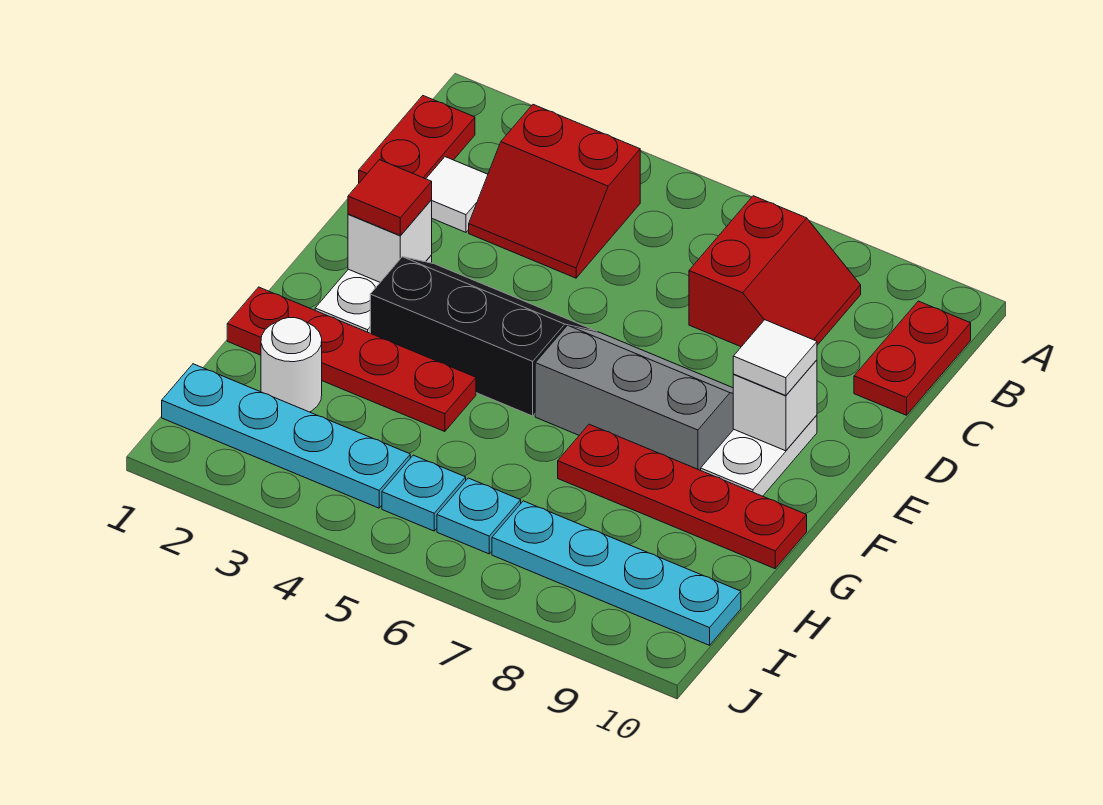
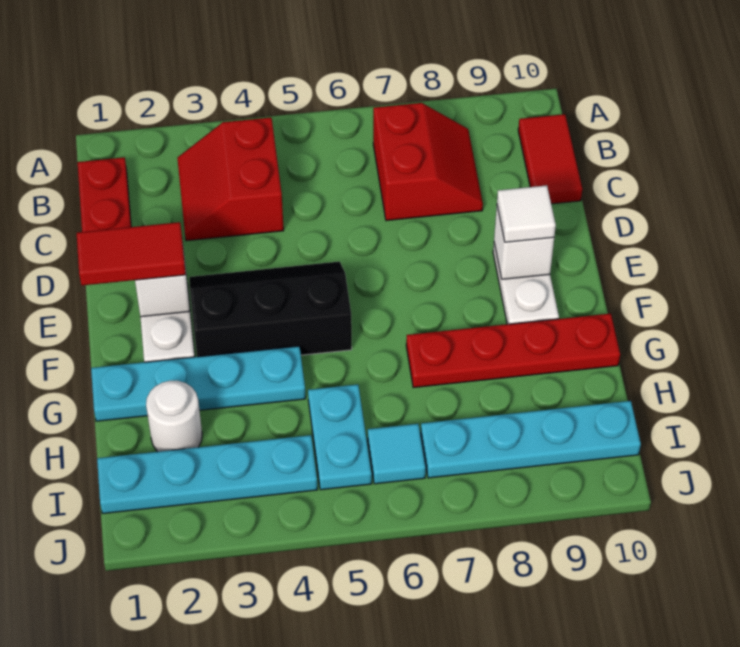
red slope B3:C4 level 1 top B -> red slope B3:C4 level 1 top 4
red plate B10:C10 level 1 -> red tile B10:C10 level 1
white tile C2 level 1 -> none
red tile E2 level 3 -> red tile E1:E2 level 3
grey slope E6:F8 level 1 top F -> none
red plate G1:G4 level 1 -> cyan plate G1:G4 level 1
cyan plate I5 level 1 -> cyan plate H5:I5 level 1
cyan plate I6 level 1 -> cyan tile I6 level 1

